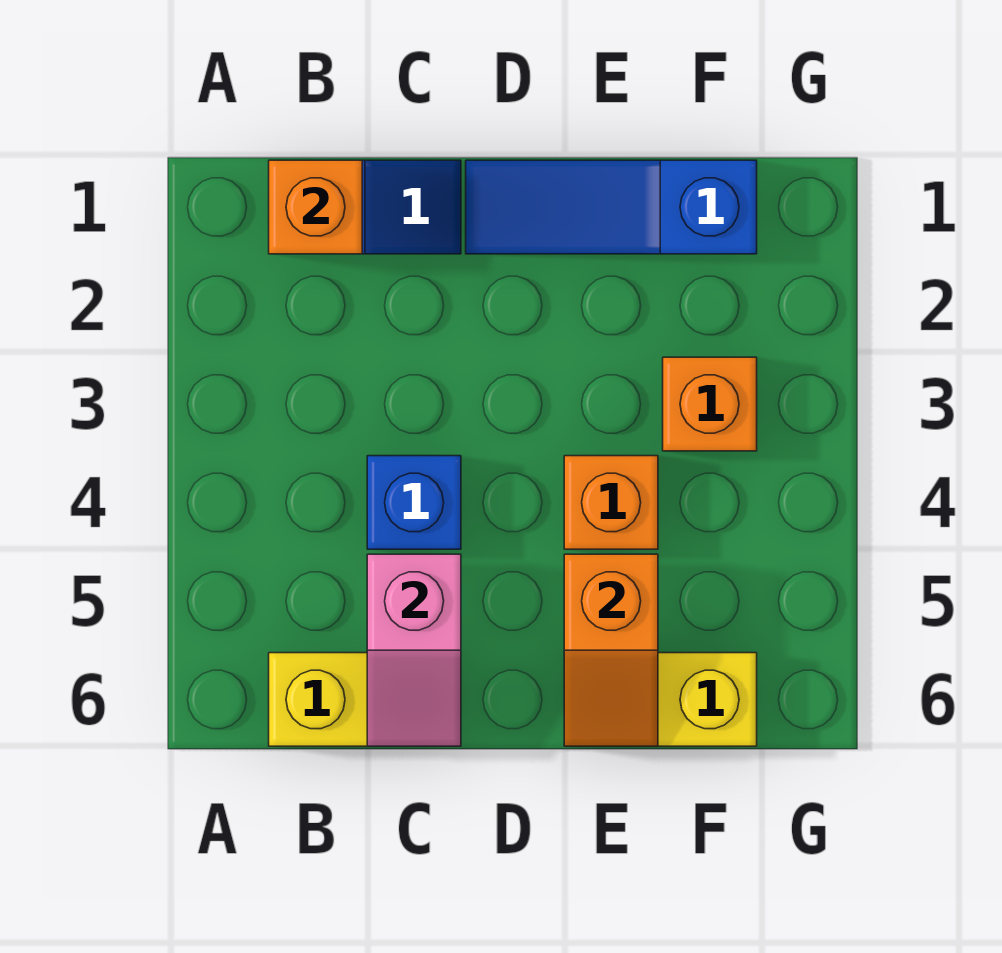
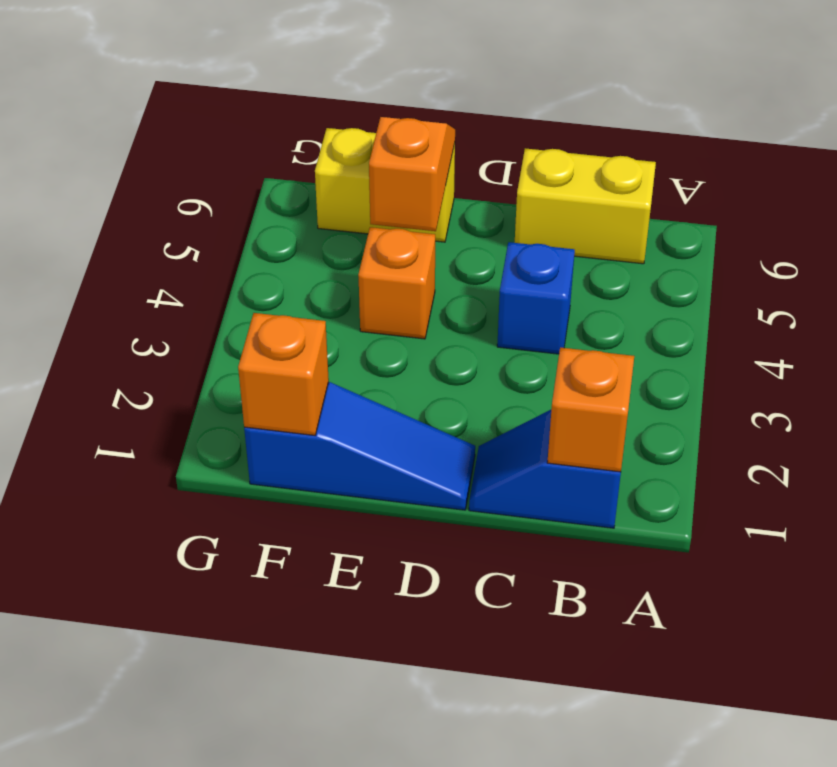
pink slope C5:C6 level 2 top 5 -> none
orange brick F3 level 1 -> orange brick F1 level 2

